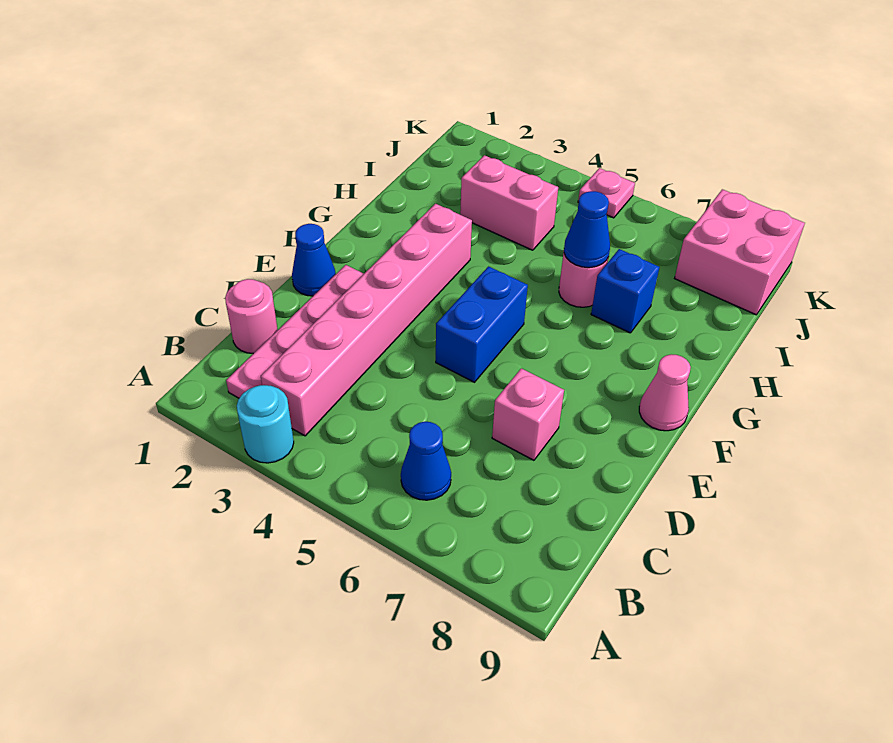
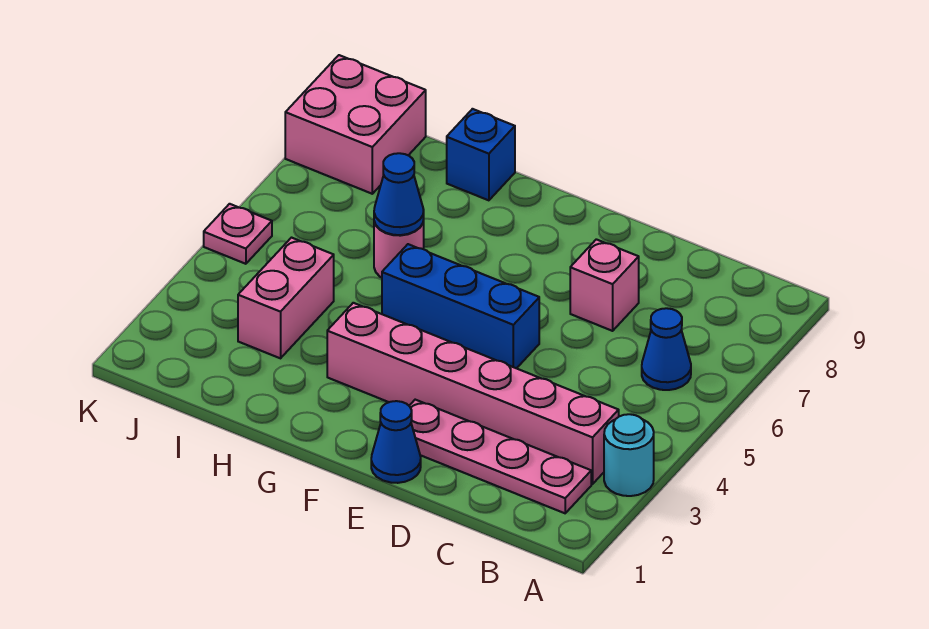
pink round brick C1 level 1 -> none
blue brick E5:F5 level 1 -> blue brick E5:G5 level 1
pink cone F9 level 1 -> none
blue brick H7 level 1 -> blue brick H9 level 1

